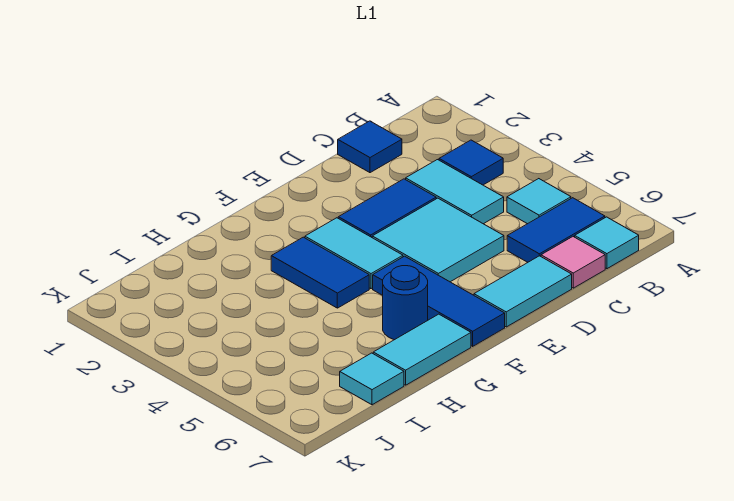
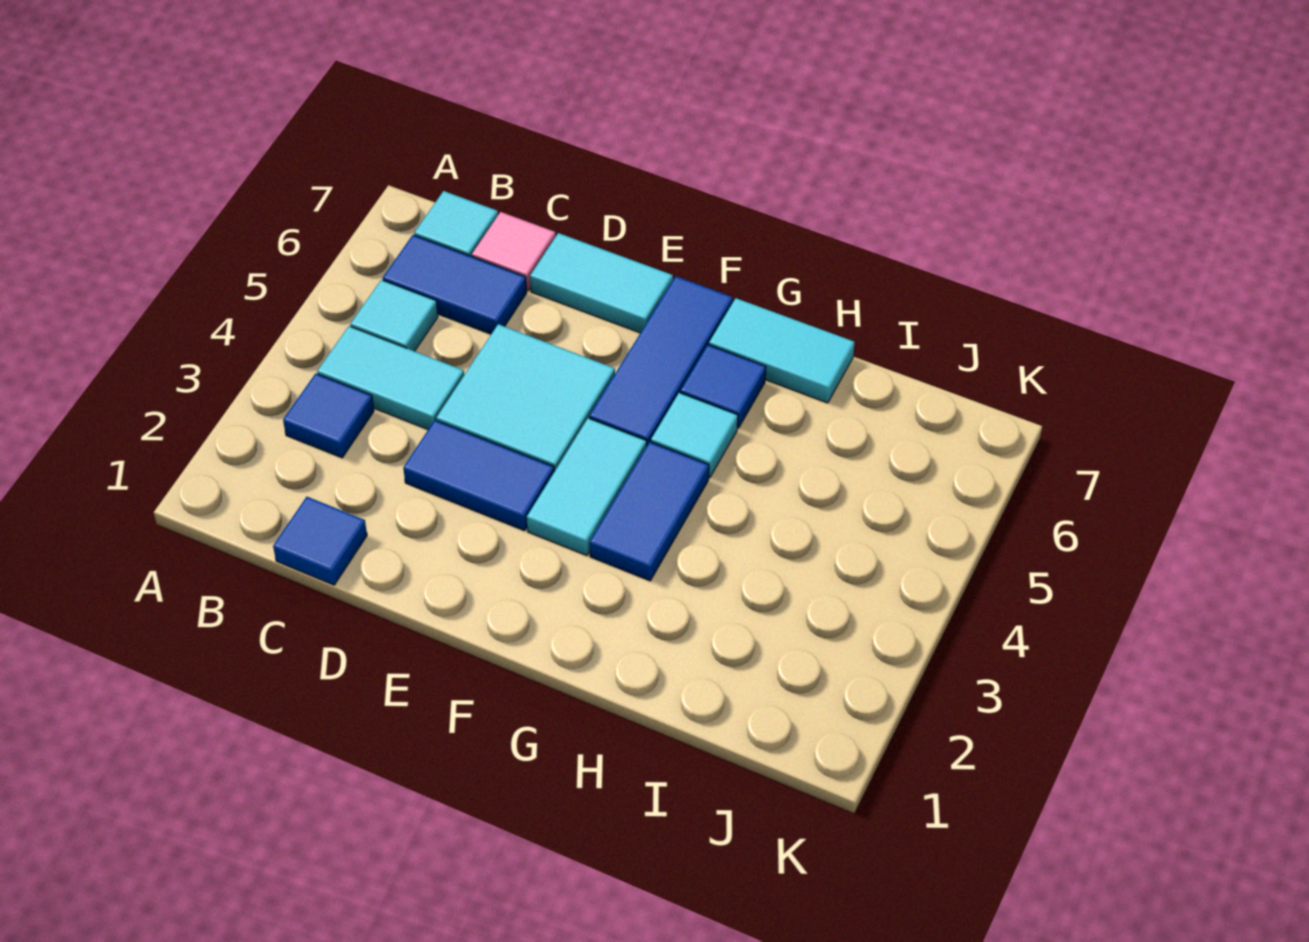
cyan tile C3:C4 level 1 -> cyan tile B4:C4 level 1
blue round brick G6 level 1 -> blue tile G6 level 1
cyan tile I7 level 1 -> cyan tile G5 level 1

